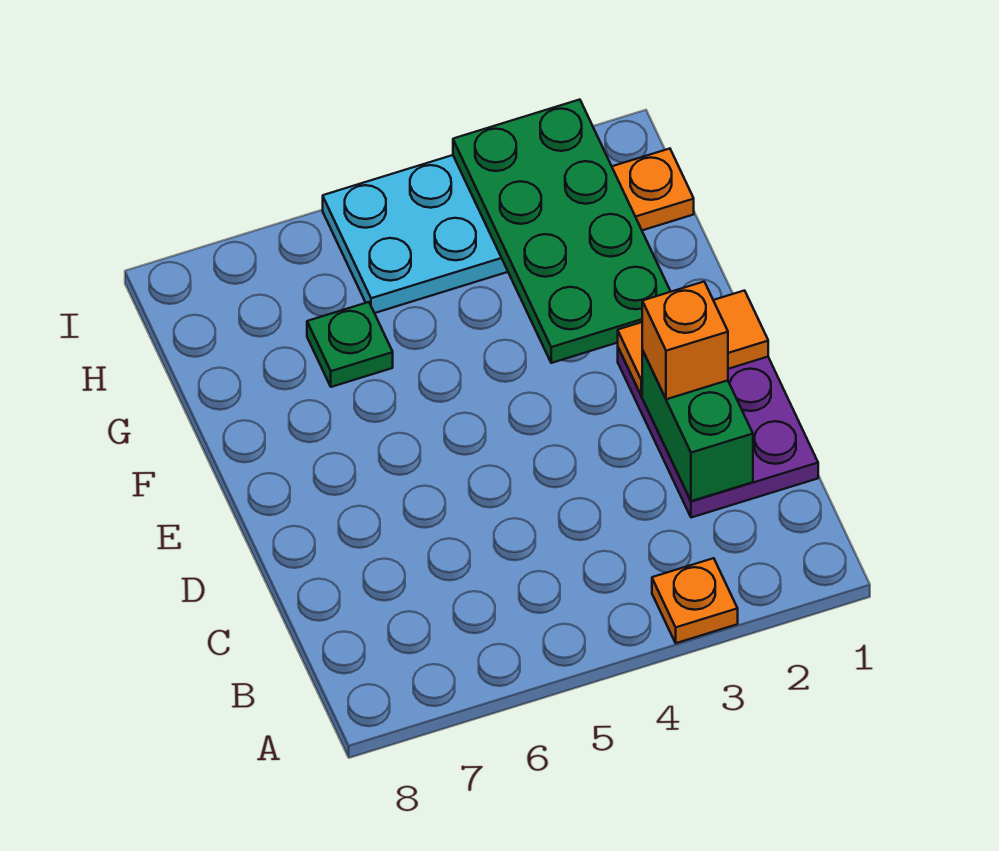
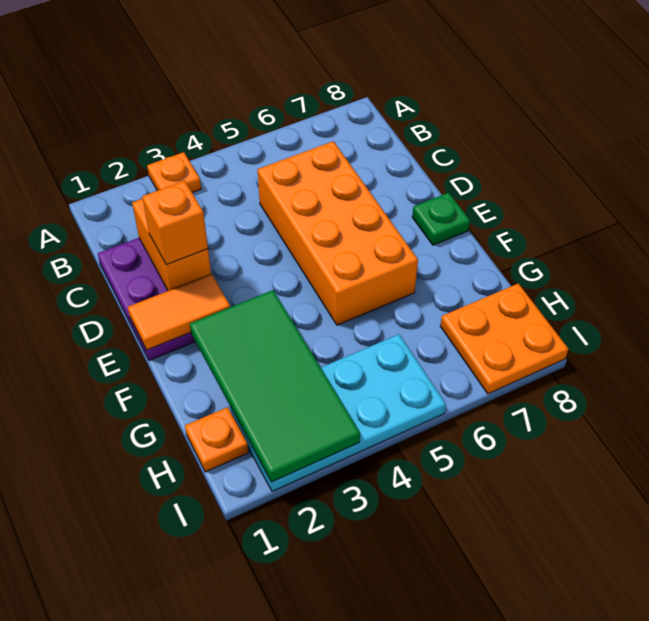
green brick C2:D2 level 2 -> orange brick C2:D2 level 2
none -> orange brick C5:F6 level 1
green plate F2:I3 level 2 -> green tile F2:I3 level 2
green plate G6 level 1 -> green plate E8 level 1
none -> orange plate H7:I8 level 1

